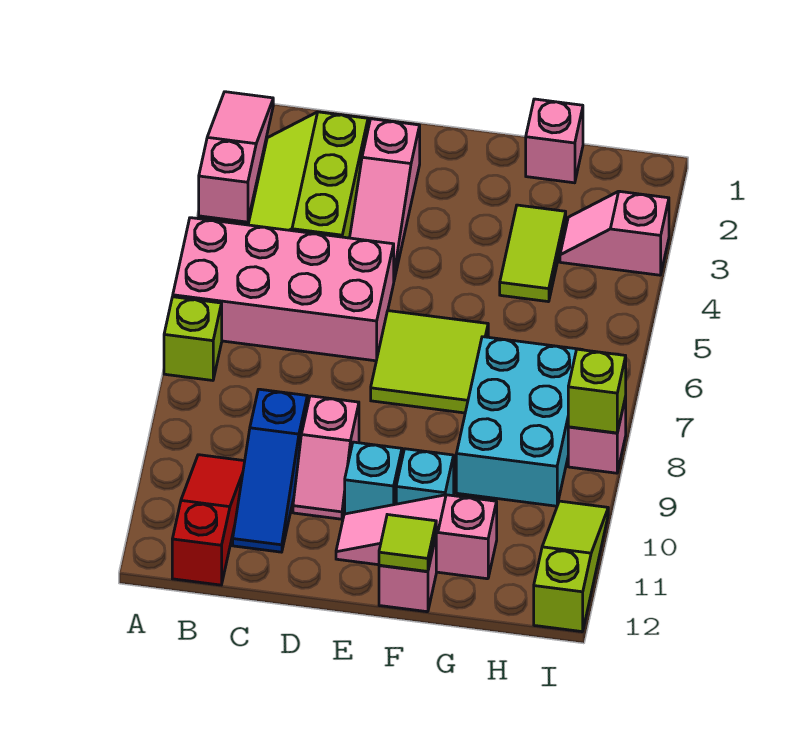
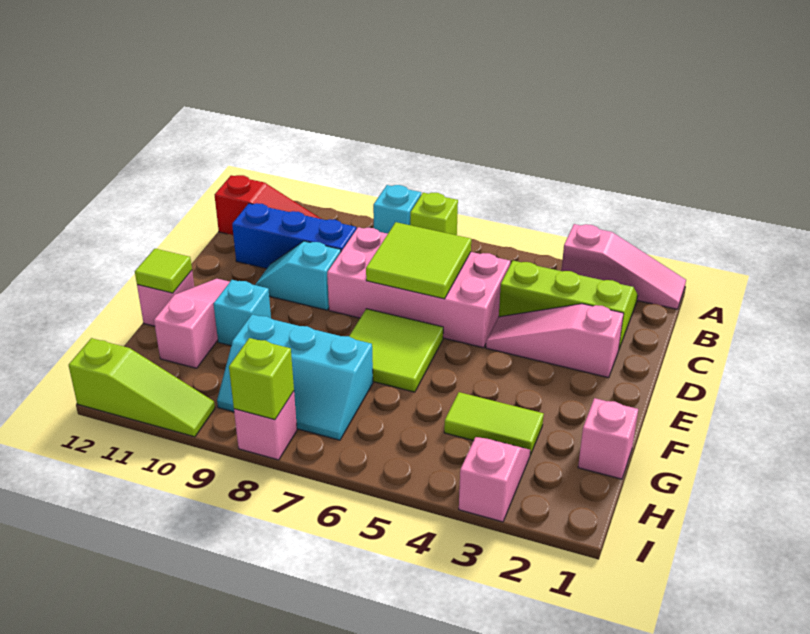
pink brick A5:D6 level 1 -> pink brick C5:D8 level 1
none -> lime tile C6:D7 level 2
blue slope C9:C11 level 1 top 9 -> blue brick C9:C11 level 1
pink slope D9:D10 level 1 top 9 -> cyan slope D9:D10 level 1 top 9
cyan brick E10 level 1 -> cyan brick A8 level 1
cyan brick G7:H9 level 1 -> cyan slope G7:H9 level 1 top G

